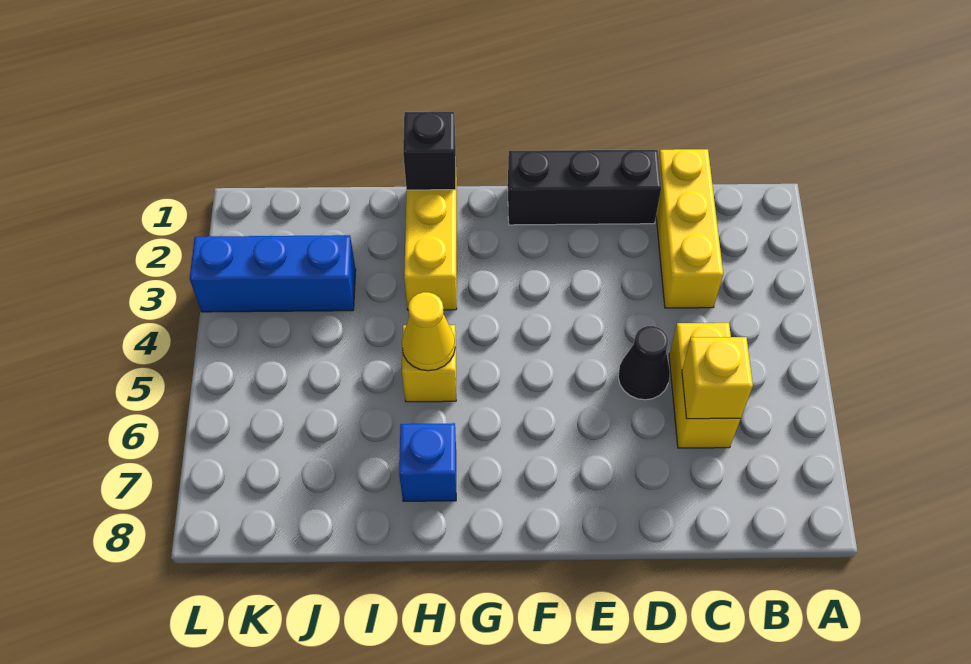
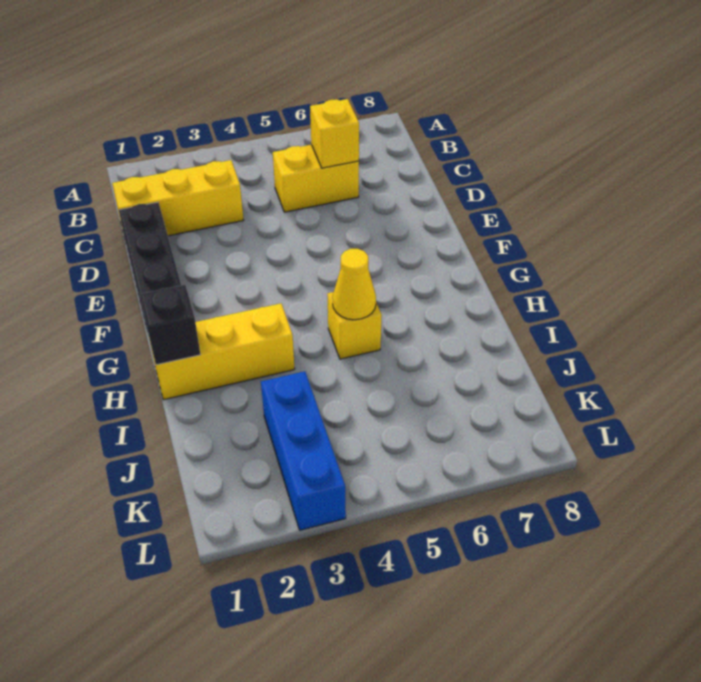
black cone D5 level 1 -> none
blue brick H7 level 1 -> none

